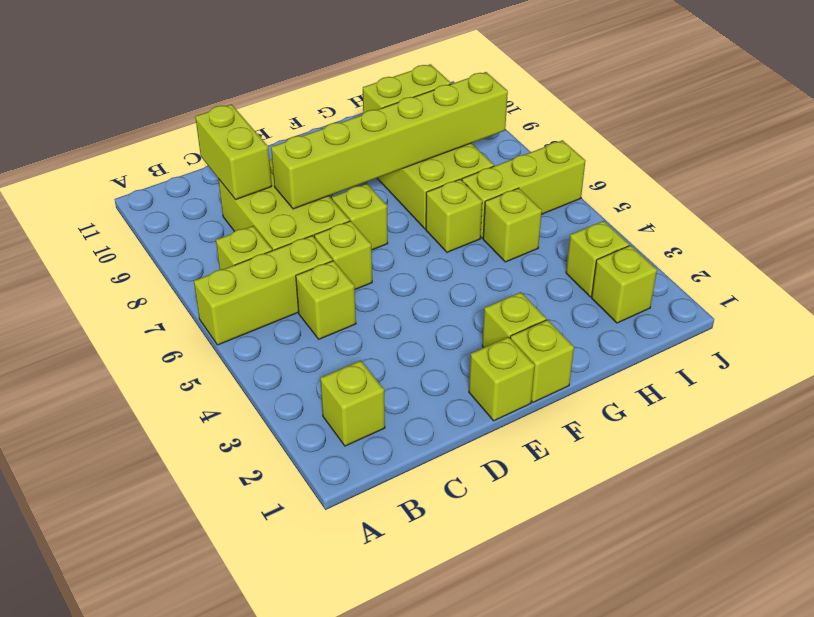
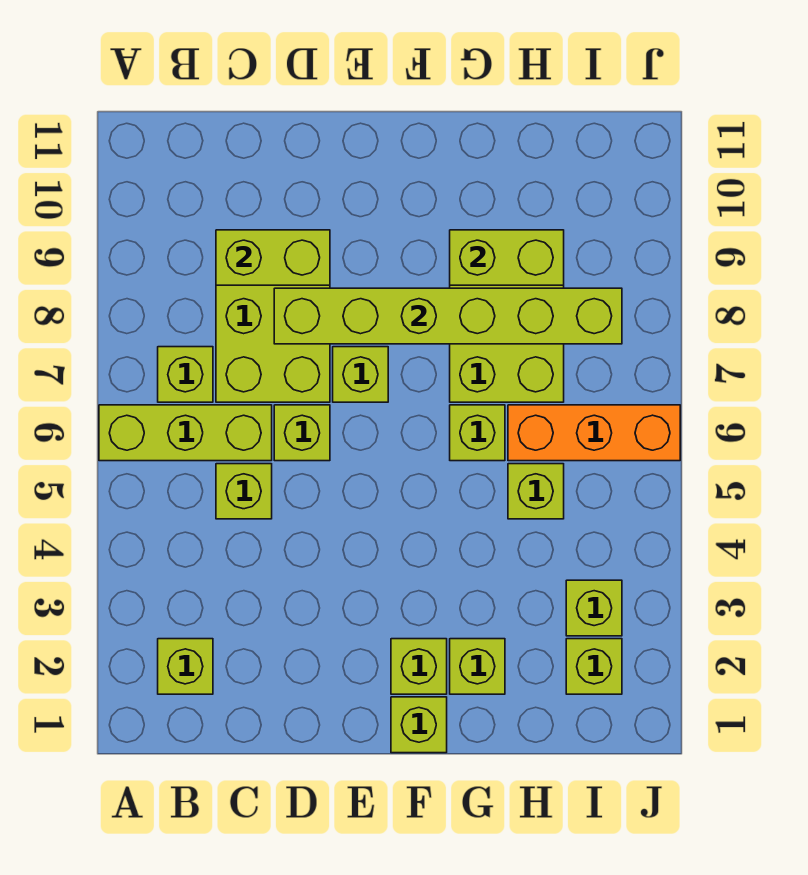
lime brick C9:C10 level 2 -> lime brick C9:D9 level 2
lime brick E1 level 1 -> lime brick G2 level 1
lime brick H6:J6 level 1 -> orange brick H6:J6 level 1

